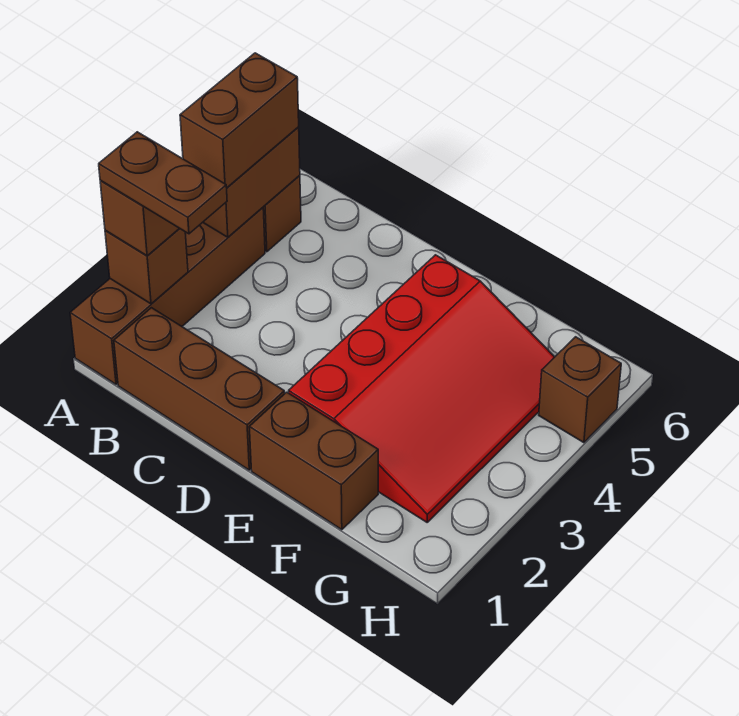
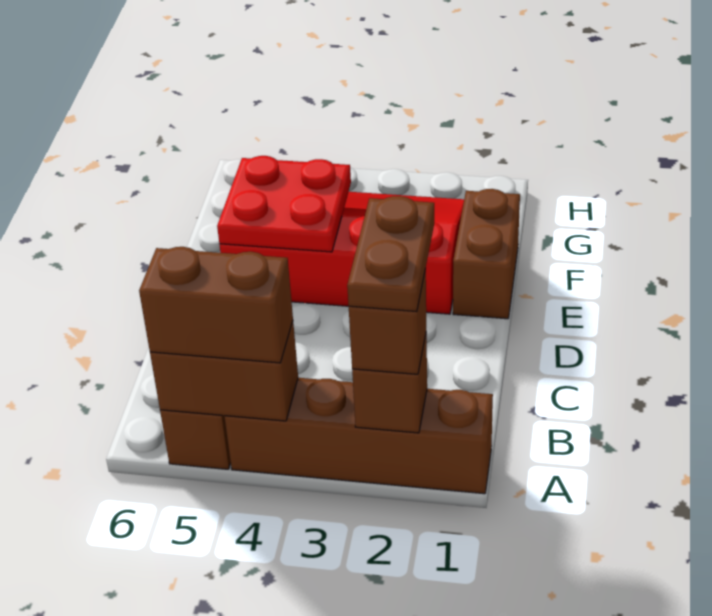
brown brick B1:D1 level 1 -> none
none -> red plate E4:F5 level 2
brown brick H5 level 1 -> none

